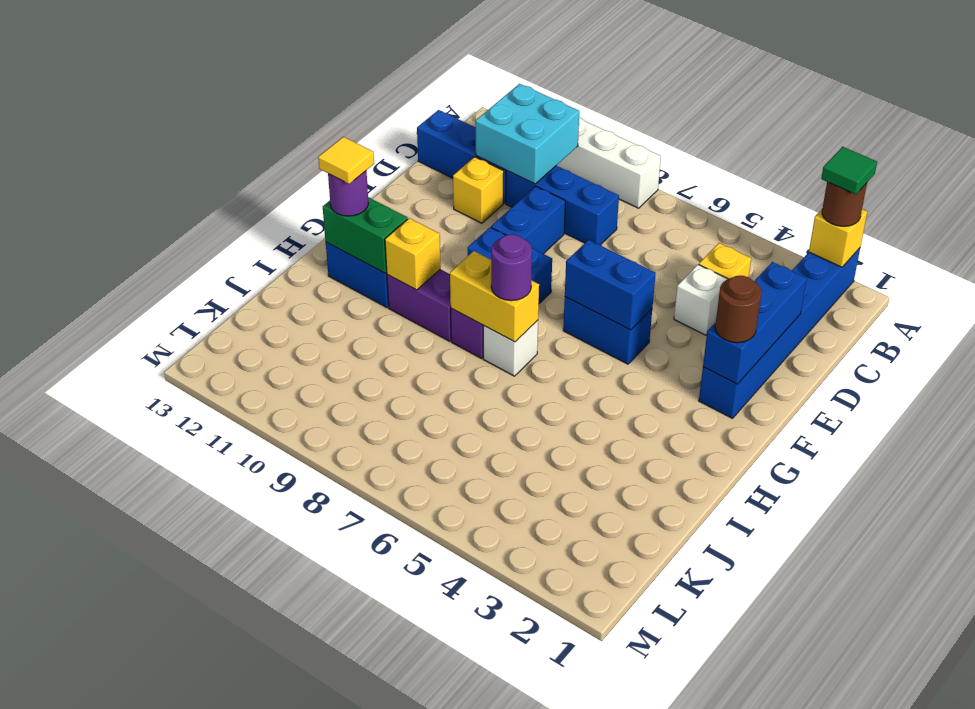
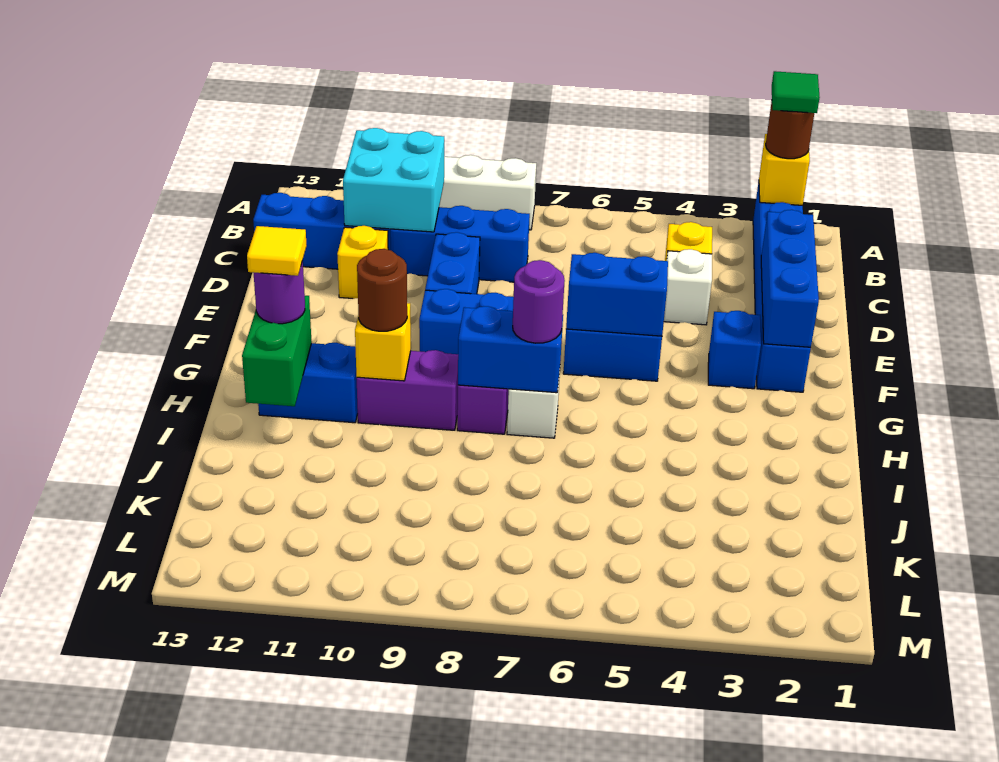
brown round brick F2 level 3 -> brown round brick H10 level 3
none -> blue brick F3 level 1
yellow brick H7:H8 level 2 -> blue brick H7:H8 level 2
green brick H11:H12 level 2 -> green brick H12:I12 level 2

